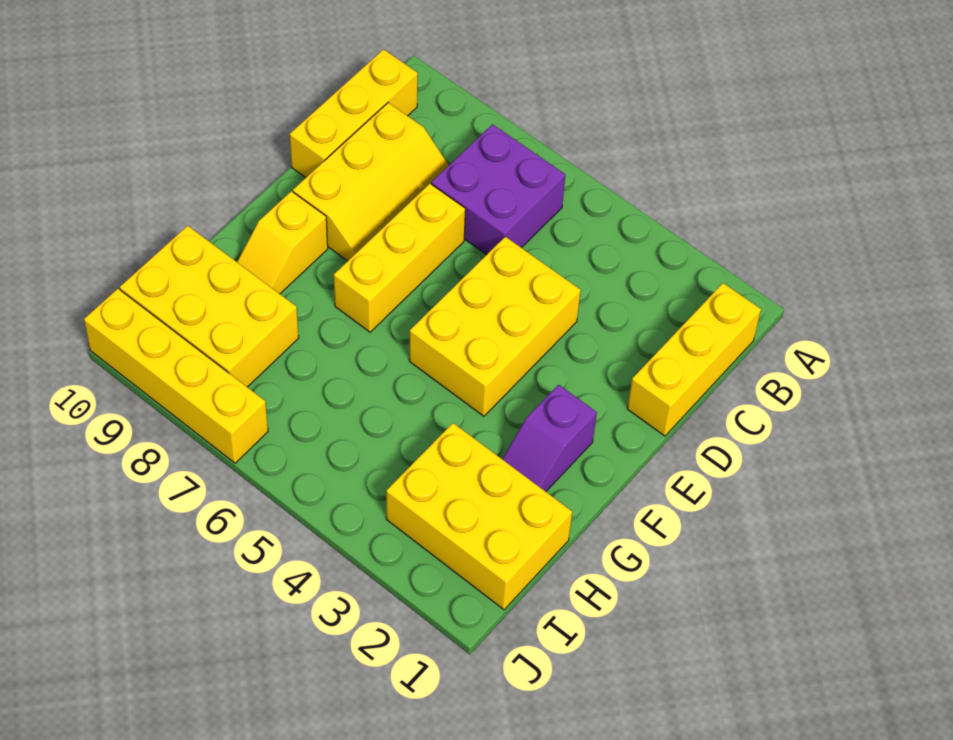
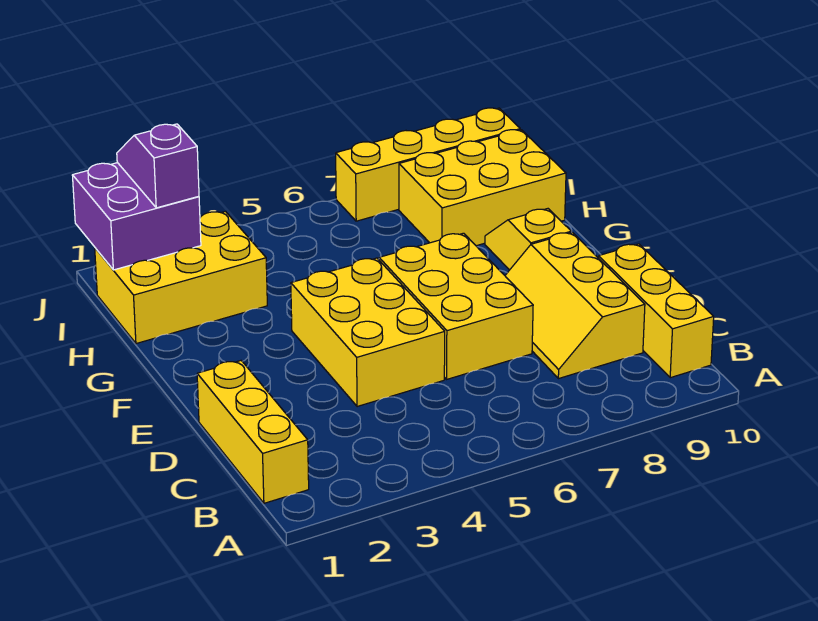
purple brick B6:C7 level 1 -> purple brick I1:J2 level 2
yellow brick D7:F7 level 1 -> yellow brick D6:F7 level 1
purple slope F2:G2 level 1 top F -> purple slope I2:J2 level 3 top I

